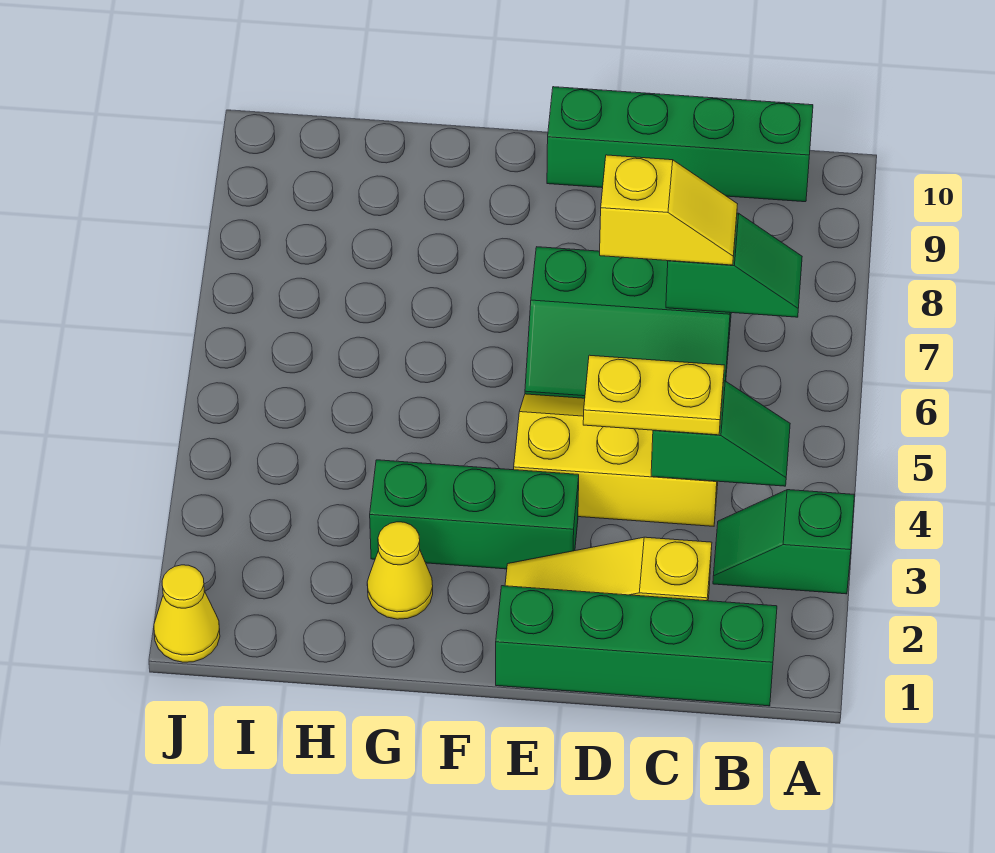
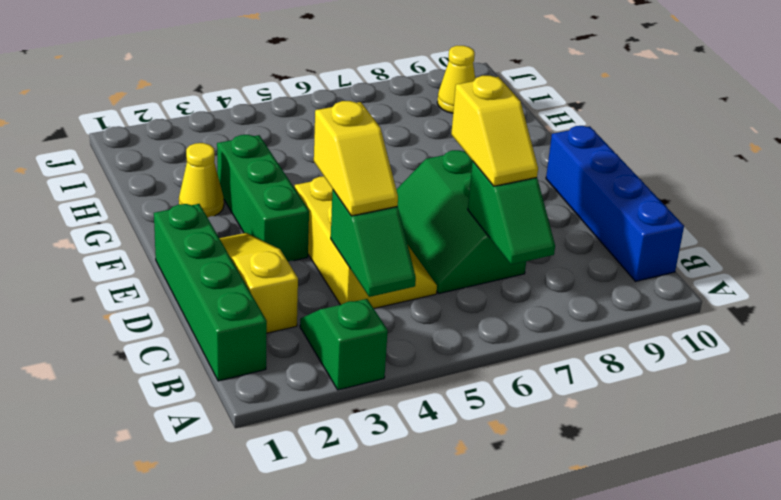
green brick B10:E10 level 1 -> blue brick B10:E10 level 1
yellow plate C4:D4 level 3 -> yellow slope C4:D4 level 3 top D
yellow cone J1 level 1 -> yellow cone I9 level 1

